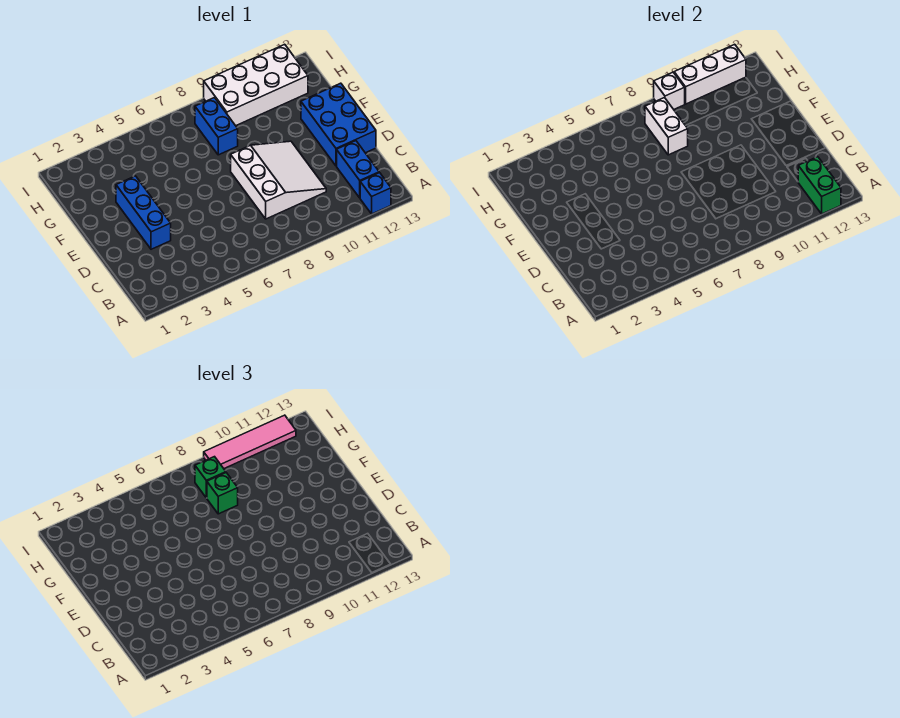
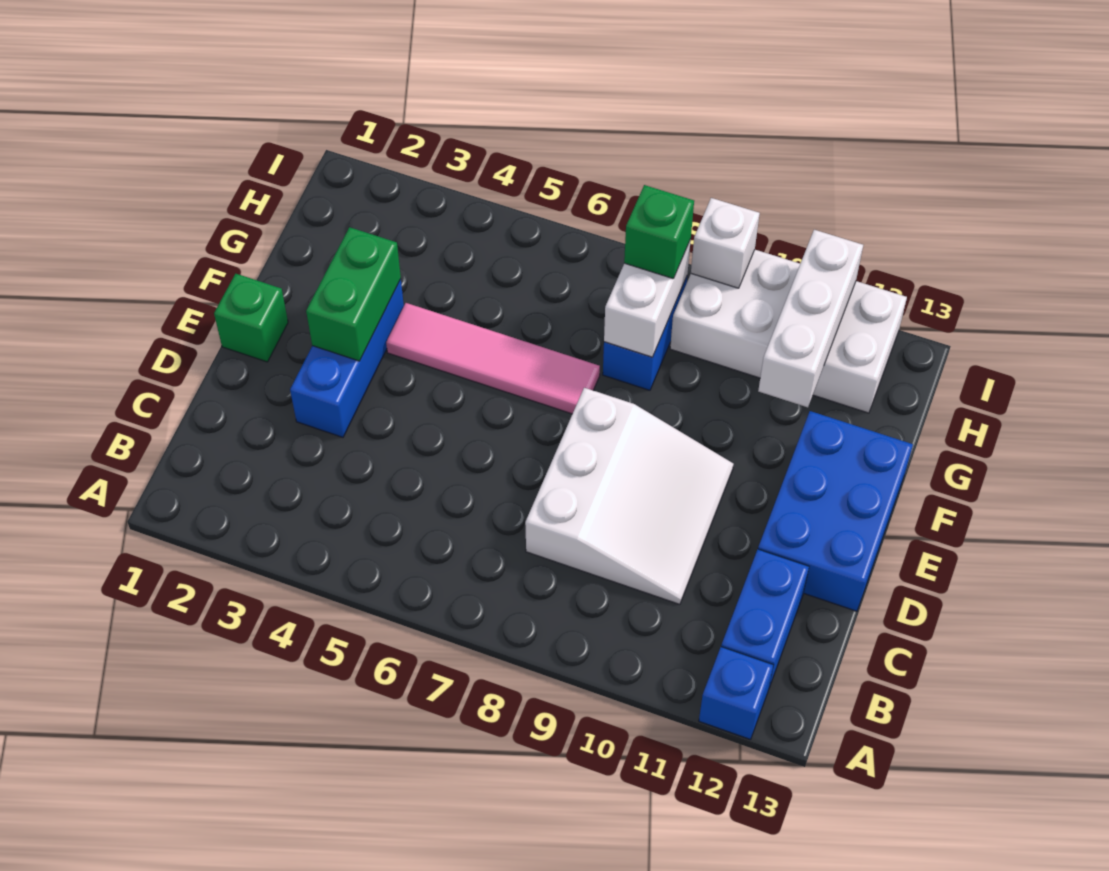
green brick A12:B12 level 2 -> green brick E3:F3 level 2
green brick G8 level 3 -> green brick E1 level 1
pink tile I9:I12 level 3 -> pink tile F4:F7 level 1
white brick I10:I12 level 2 -> white brick G11:I11 level 2

